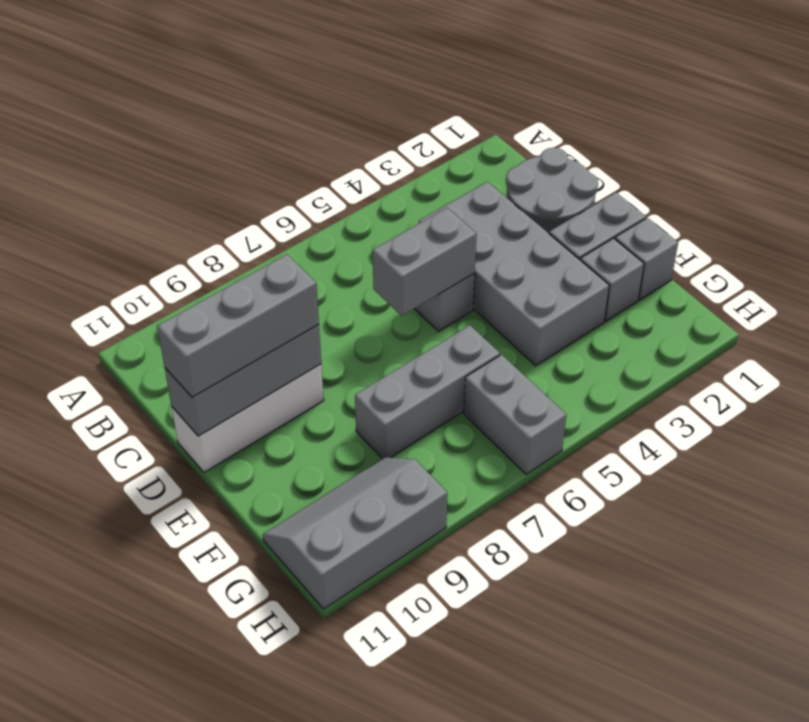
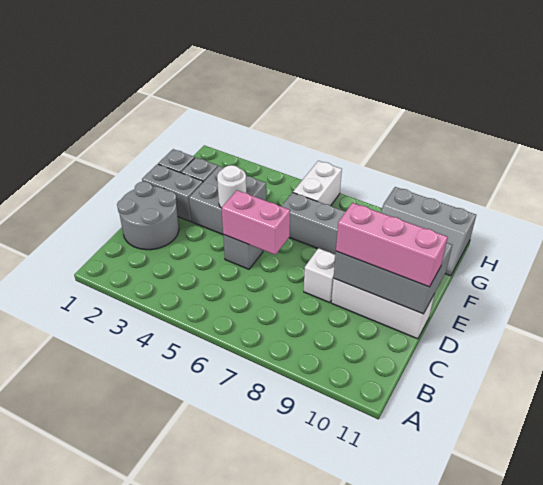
grey brick C3:F4 level 1 -> grey brick E3:F4 level 1
grey brick D5:D6 level 2 -> pink brick D5:D6 level 2
none -> white brick D8 level 1
grey brick D9:D11 level 2 -> grey brick D9:E11 level 2
grey brick D9:D11 level 3 -> pink brick D9:D11 level 3
none -> white round brick E4 level 2
grey brick G6:H6 level 1 -> white brick G6:H6 level 1

